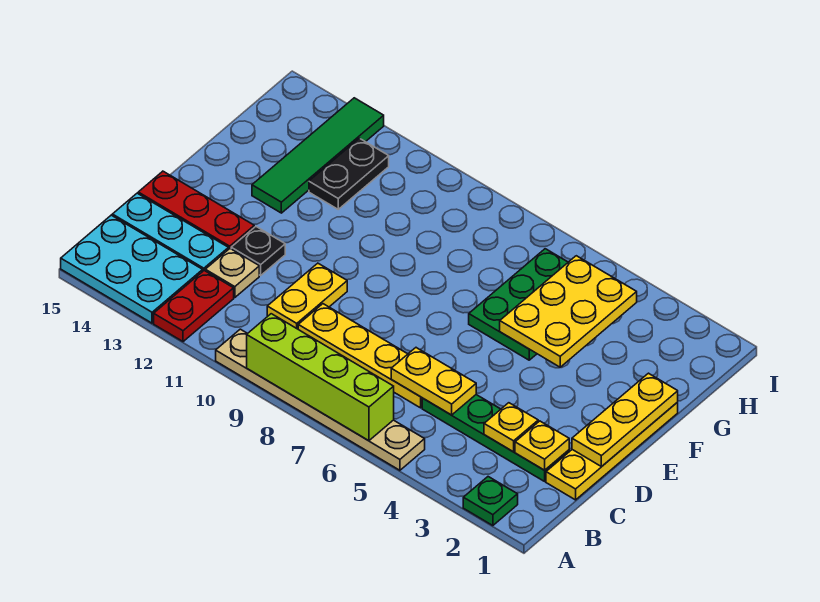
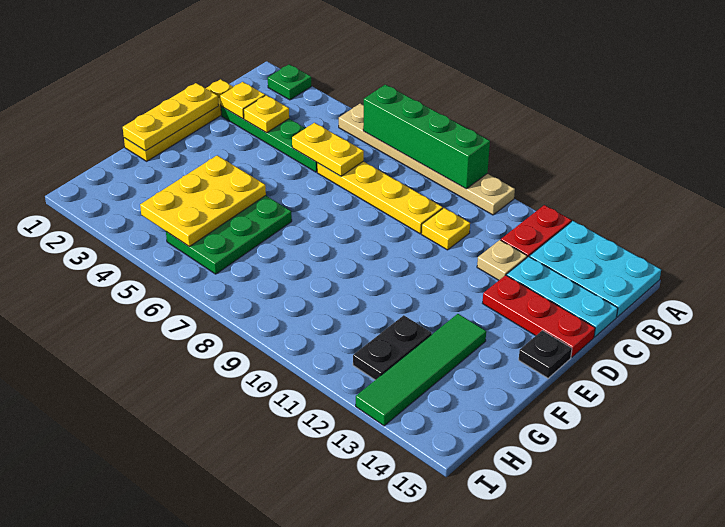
lime brick A6:A9 level 2 -> green brick A6:A9 level 2
yellow plate C10:D10 level 1 -> yellow plate C10 level 1
black plate D12 level 1 -> black plate E15 level 1

